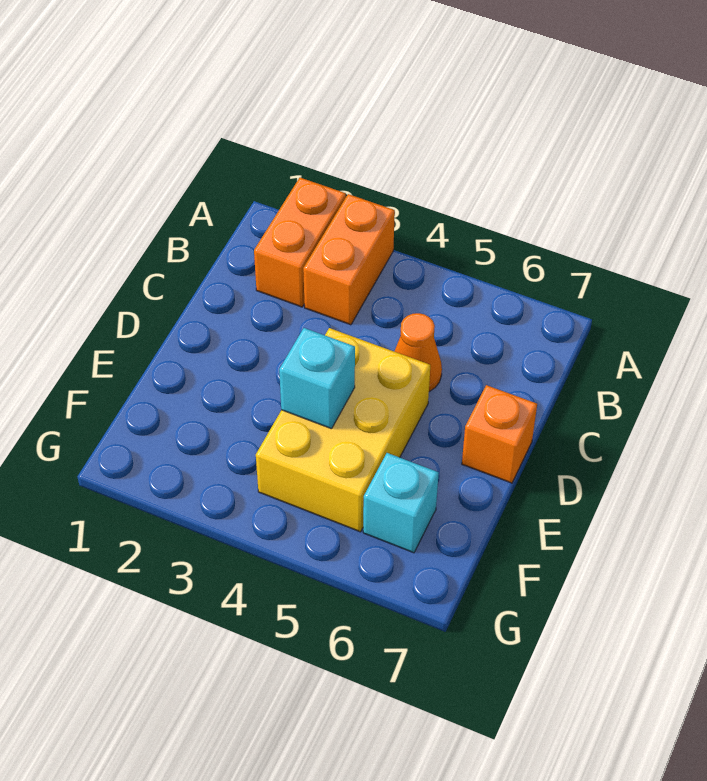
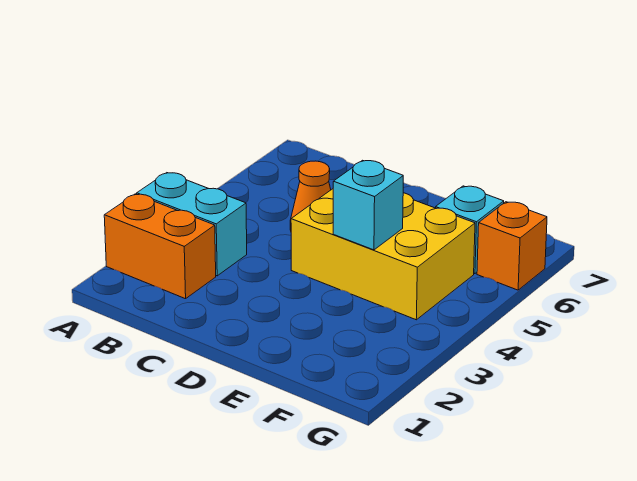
orange brick A3:B3 level 1 -> cyan brick A3:B3 level 1
orange brick D7 level 1 -> orange brick G6 level 1

